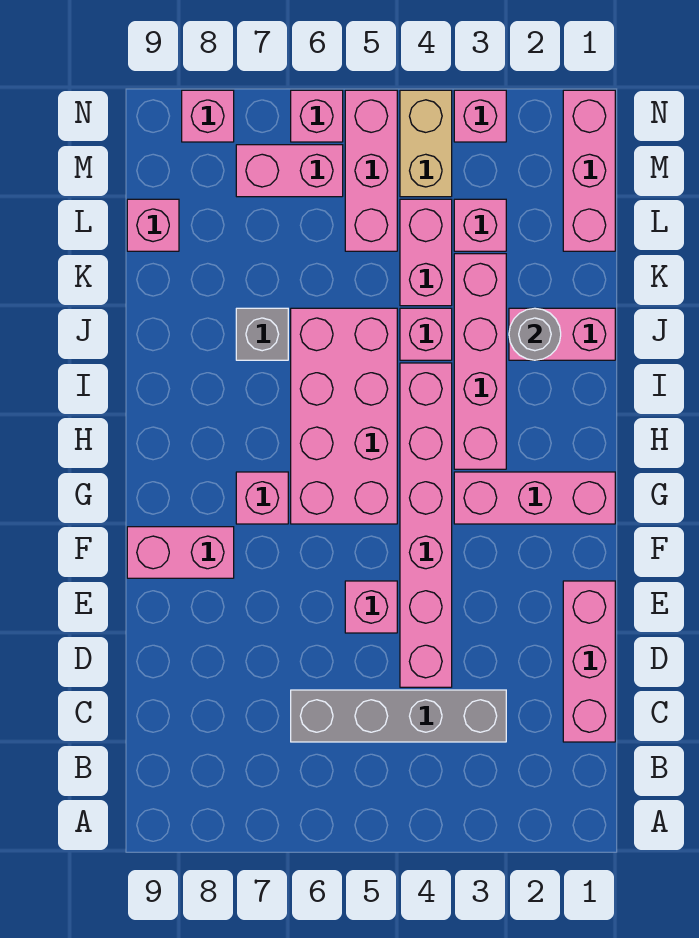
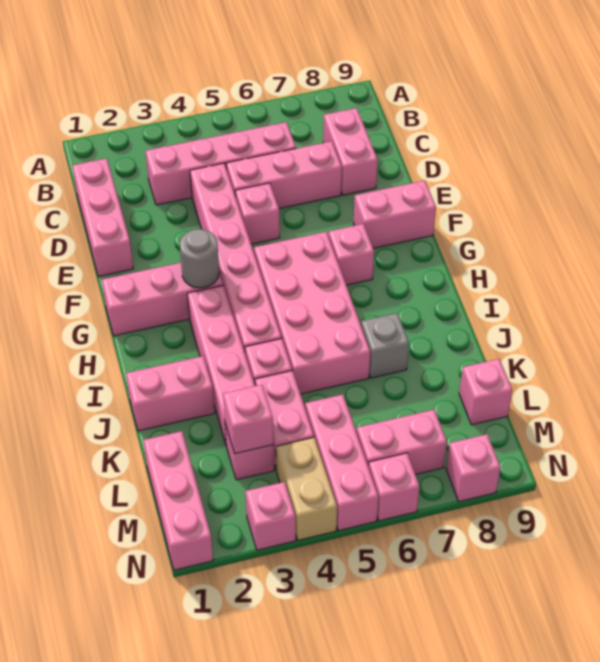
grey brick C3:C6 level 1 -> pink brick C3:C6 level 1
none -> pink brick C8:D8 level 1
none -> pink brick D5:D7 level 1
grey round brick J2 level 2 -> grey round brick G3 level 2
none -> pink brick L3 level 2

